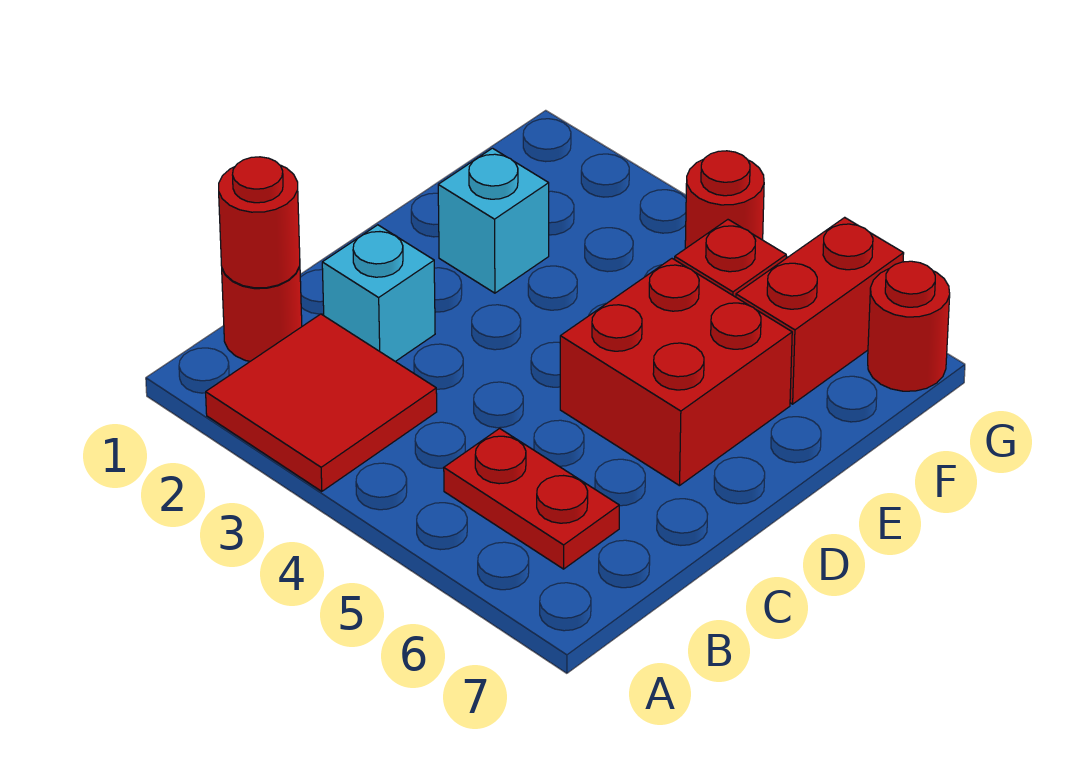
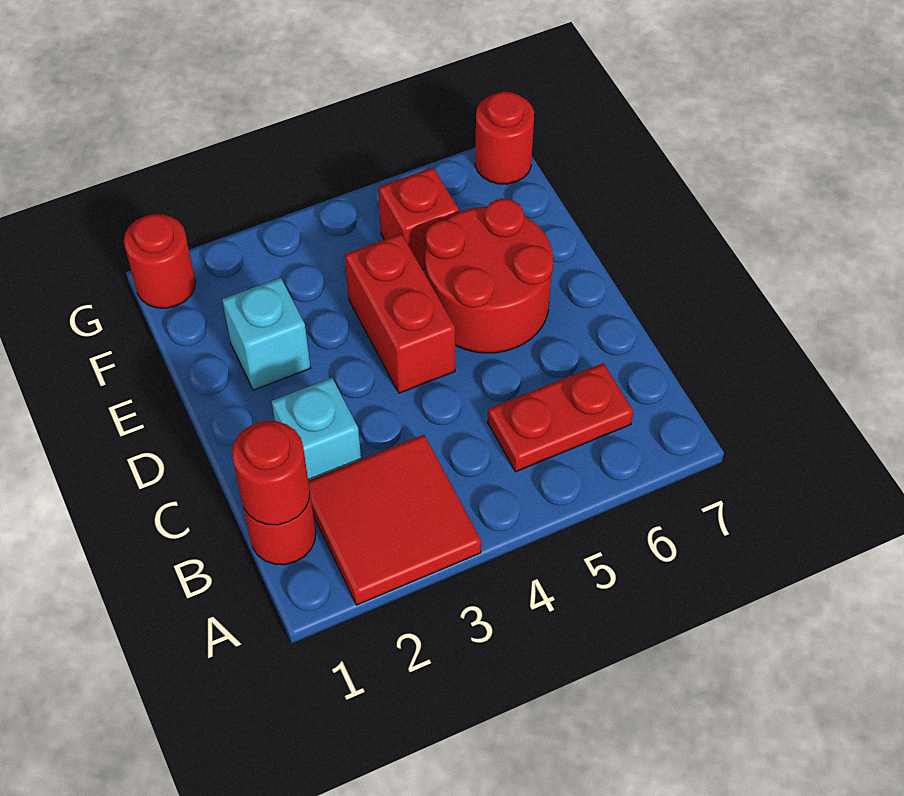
red brick D5:E6 level 1 -> red round brick D5:E6 level 1
red brick F6:G6 level 1 -> red brick D4:E4 level 1
red round brick G4 level 1 -> red round brick G1 level 1

